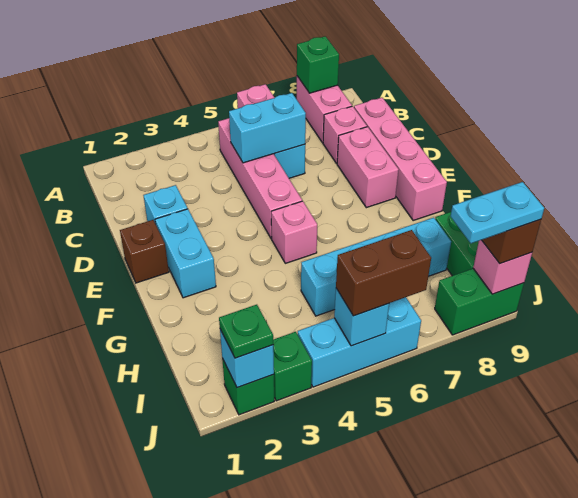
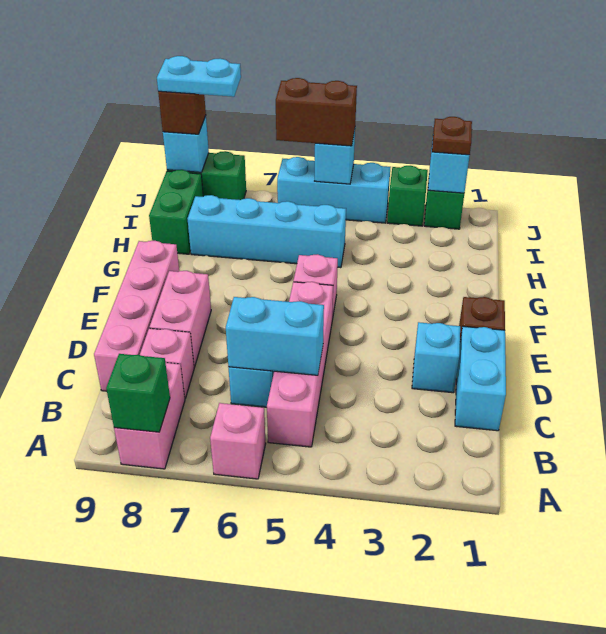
cyan brick E2:F2 level 1 -> cyan brick C1:D1 level 1
green plate J2 level 3 -> brown plate J2 level 3
pink brick J9 level 2 -> cyan brick J9 level 2

